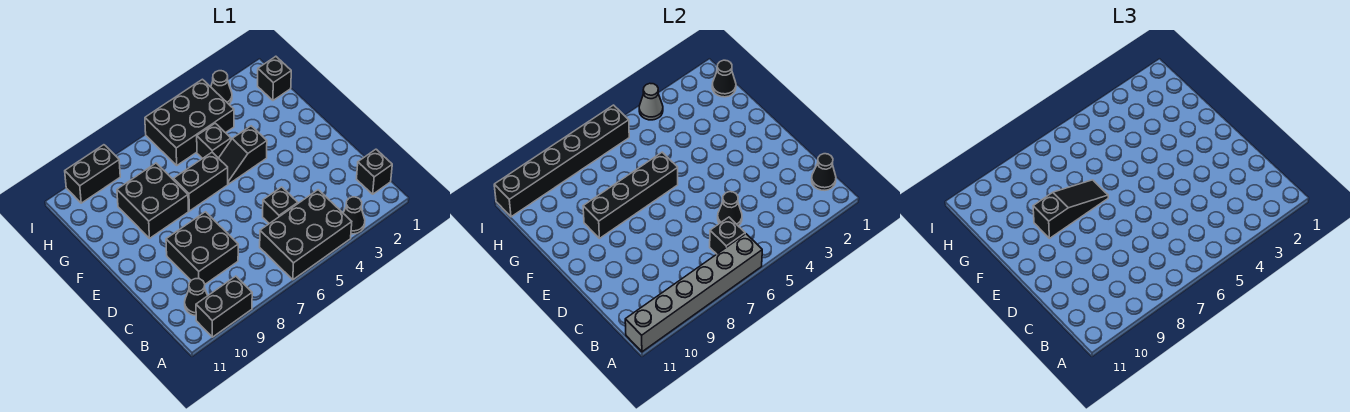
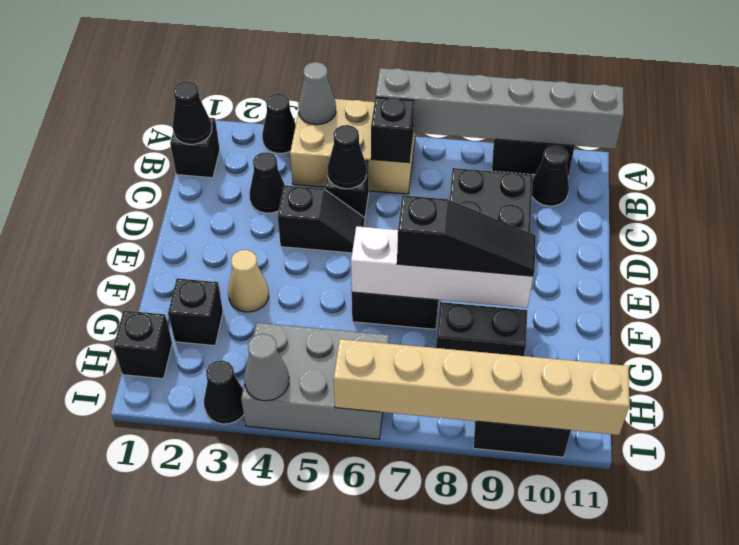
black brick A4:B6 level 1 -> tan brick A4:B6 level 1
none -> grey cone A4 level 2
none -> tan cone F3 level 1
black slope F4:F5 level 1 top 4 -> black slope D4:D5 level 1 top 4
black brick F6:F9 level 2 -> white brick F6:F9 level 2
black slope F7:F9 level 3 top 9 -> black slope F7:F9 level 3 top 7
black brick F8:G9 level 1 -> black brick G8:G9 level 1
black brick G5 level 1 -> black brick G2 level 1
black cone H1 level 2 -> black cone C3 level 1
black brick H4:I6 level 1 -> grey brick H4:I6 level 1
black brick I6:I11 level 2 -> tan brick I6:I11 level 2

